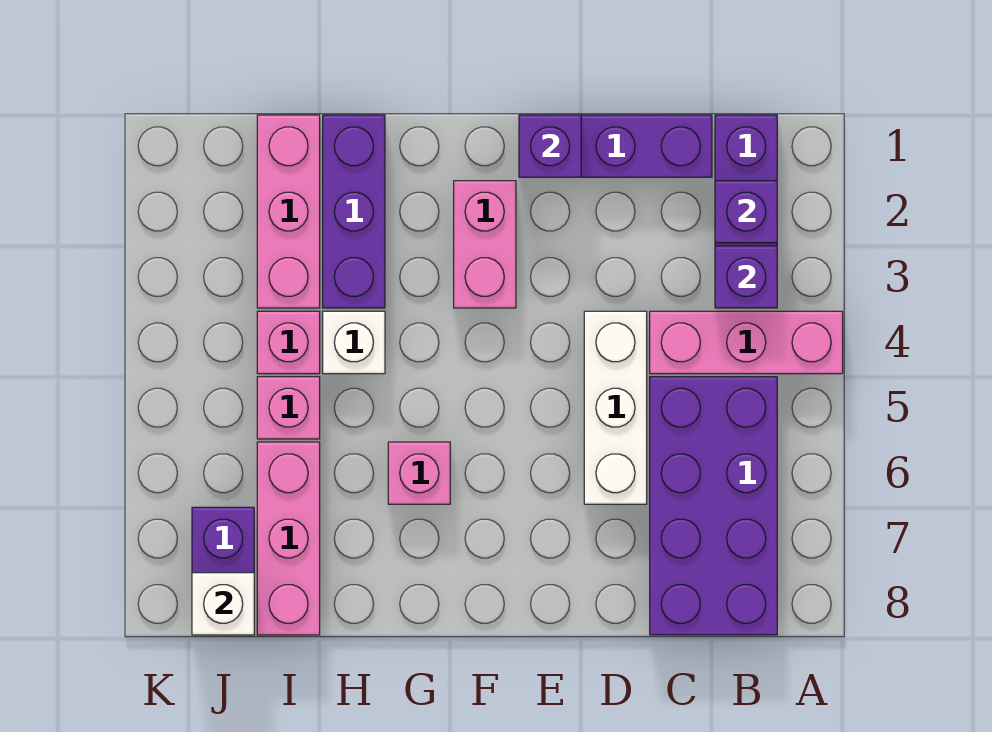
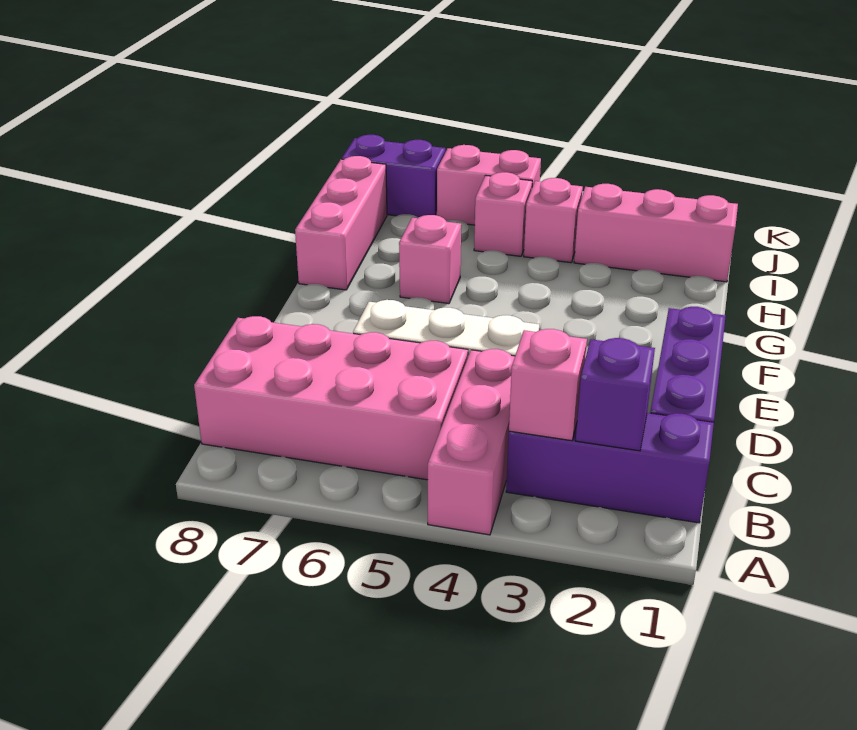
purple brick B3 level 2 -> pink brick B3 level 2
purple brick B5:C8 level 1 -> pink brick B5:C8 level 1
purple brick E1 level 2 -> none
pink brick F2:F3 level 1 -> pink brick J5:J6 level 1
purple brick H1:H3 level 1 -> none
white brick H4 level 1 -> none
pink brick I6:I8 level 1 -> pink brick G8:I8 level 1
white brick J8 level 2 -> none

